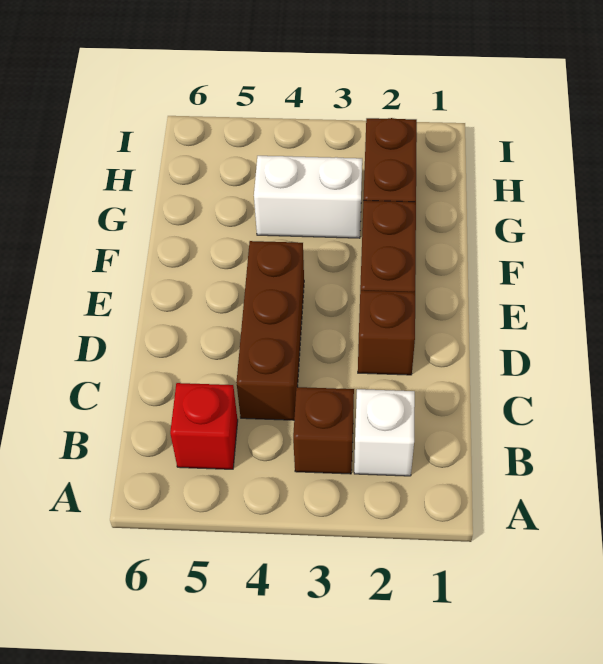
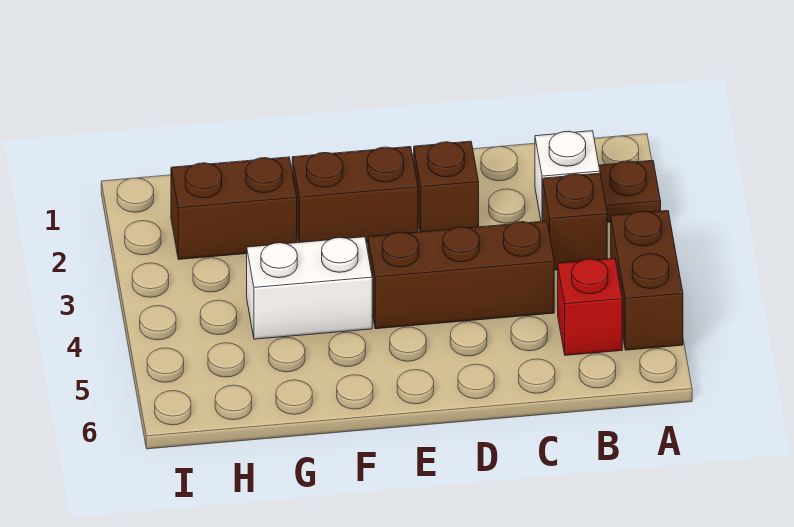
none -> brown plate A2 level 1
none -> brown brick A4:A5 level 1
white brick G3:G4 level 1 -> white brick F4:G4 level 1

